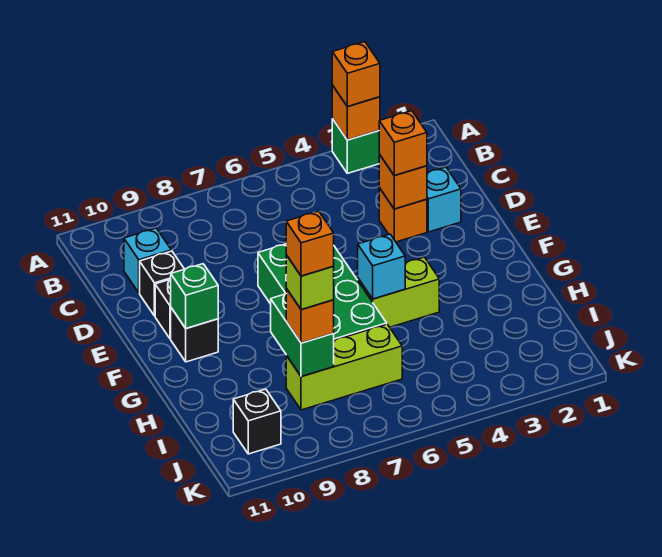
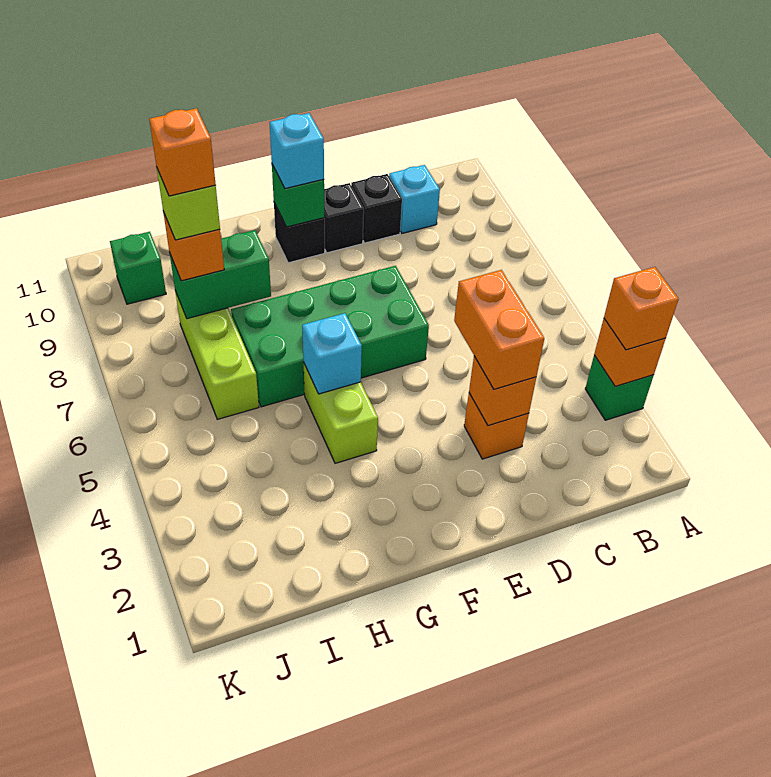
cyan brick D2 level 1 -> cyan brick F10 level 3
orange brick D3 level 3 -> orange brick D3:D4 level 3
black brick J10 level 1 -> green brick J10 level 1

